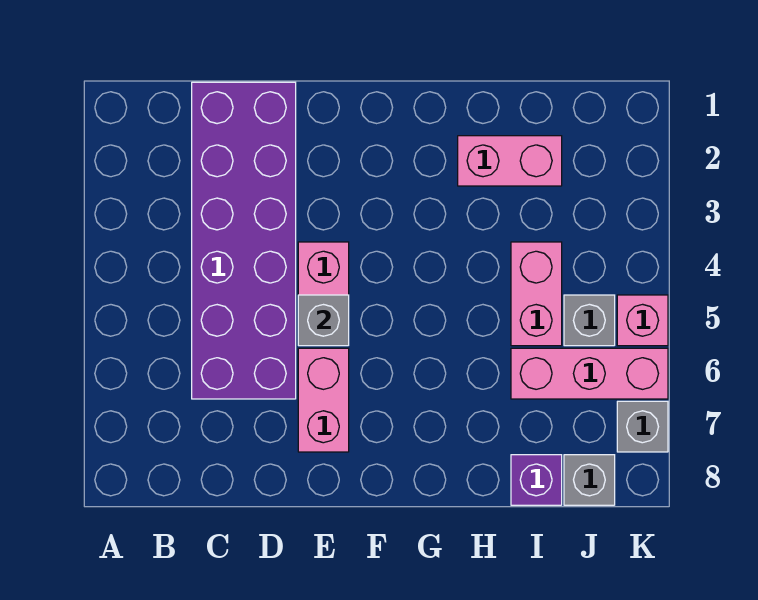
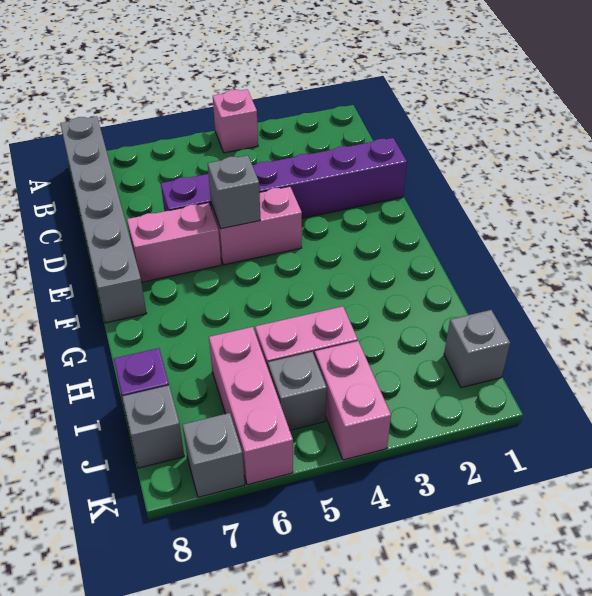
none -> grey brick A8:F8 level 1
purple brick C1:D6 level 1 -> purple brick D1:D6 level 1
pink brick H2:I2 level 1 -> pink brick J4:K4 level 1
none -> grey brick J1 level 1
pink brick K5 level 1 -> pink brick A4 level 1

